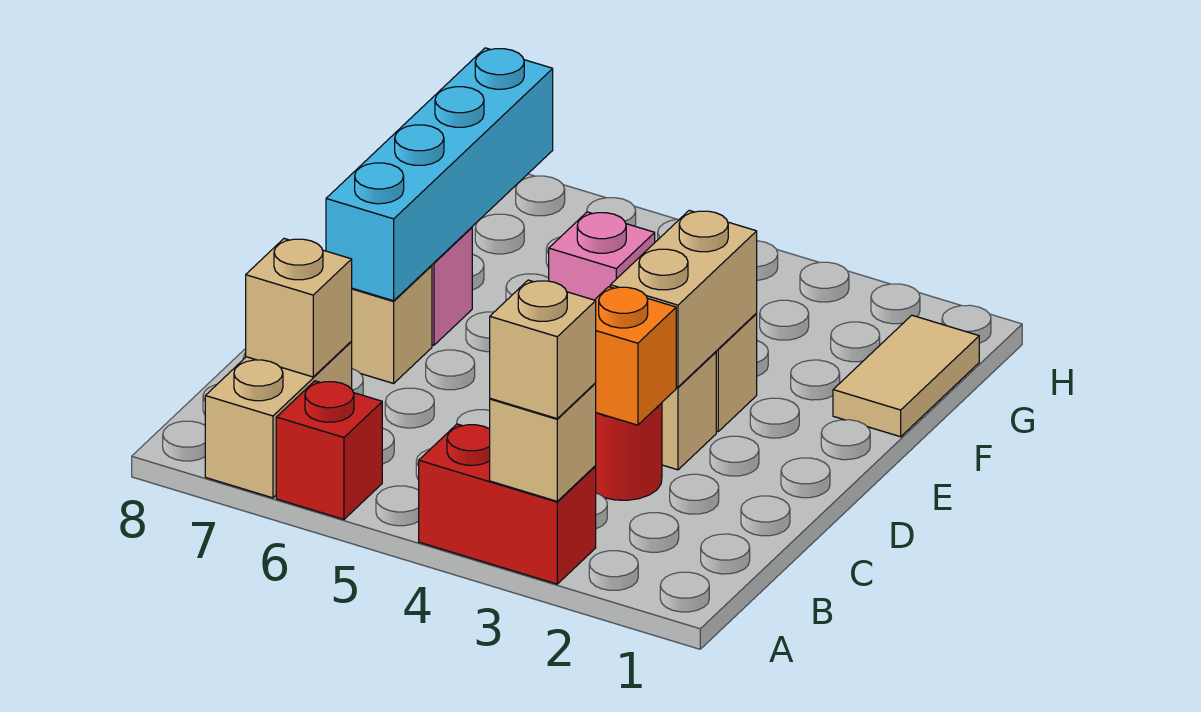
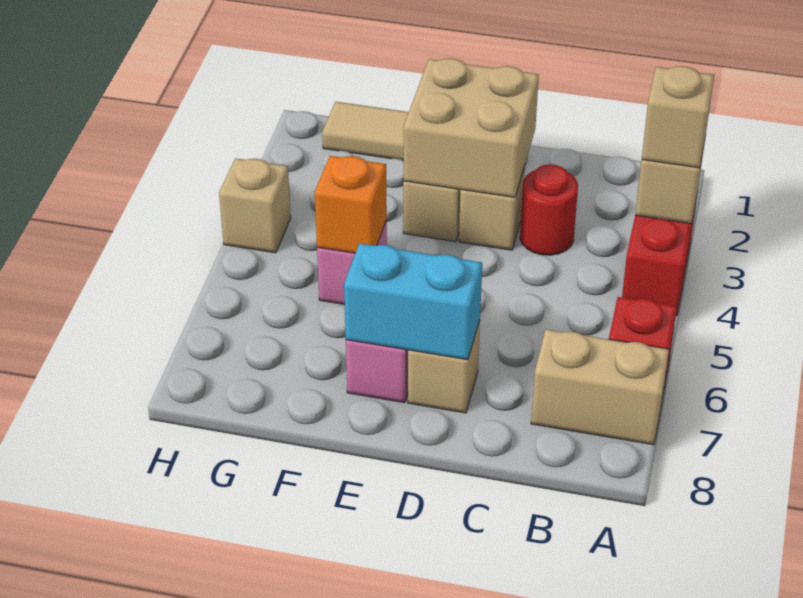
tan brick B7 level 2 -> tan brick H4 level 1
orange brick C3 level 2 -> orange brick F5 level 2
tan brick D3:E3 level 2 -> tan brick D2:E3 level 2
cyan brick D7:G7 level 2 -> cyan brick D7:E7 level 2

